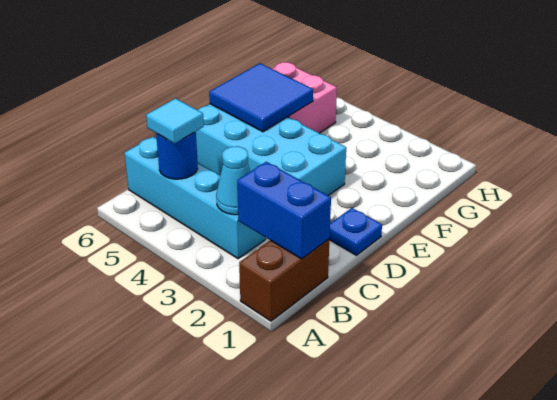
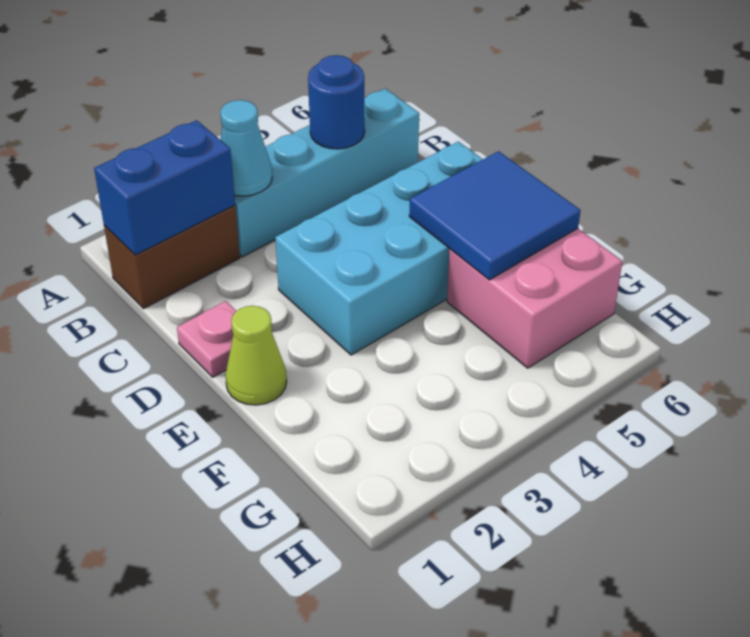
brown brick A1:B1 level 1 -> brown brick B1:B2 level 1
cyan tile B5 level 3 -> none
blue plate D1 level 1 -> pink plate D1 level 1
none -> lime cone E1 level 1

